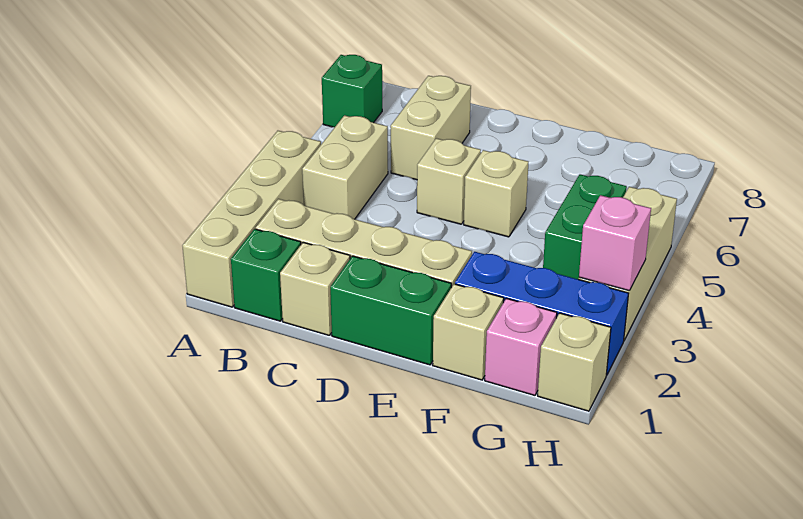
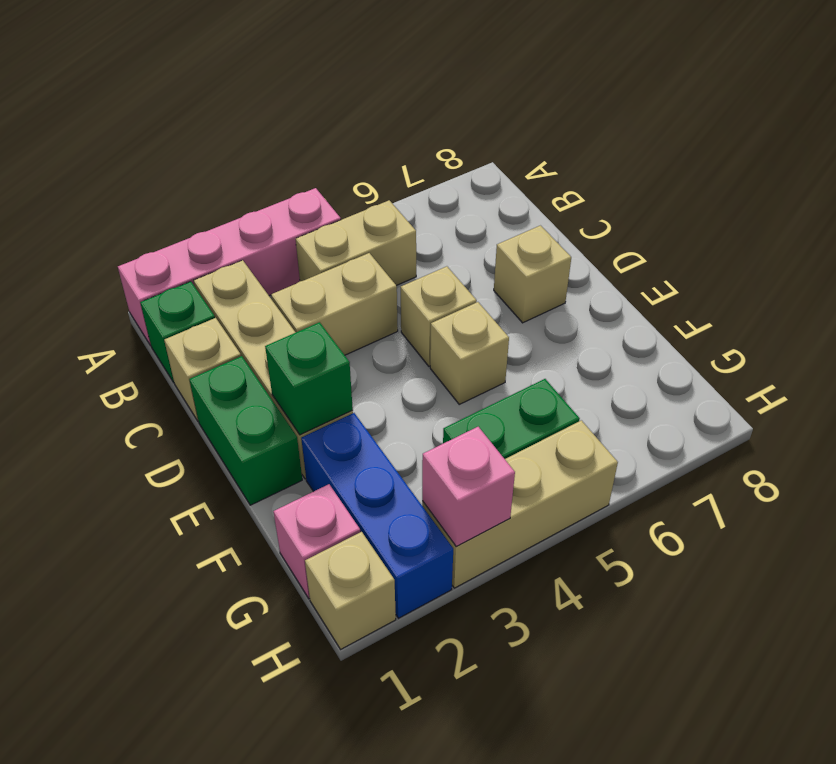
tan brick A1:A4 level 1 -> pink brick A1:A4 level 1
green brick A7 level 1 -> green brick E2 level 2
tan brick C6:C7 level 1 -> tan brick C3:C4 level 1
tan brick F1 level 1 -> tan brick D7 level 1

